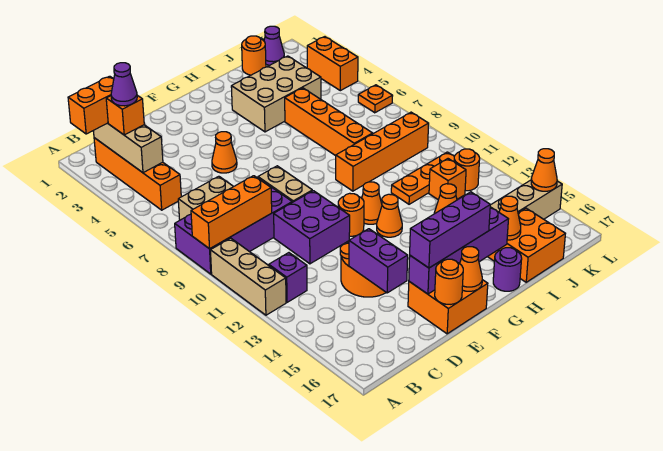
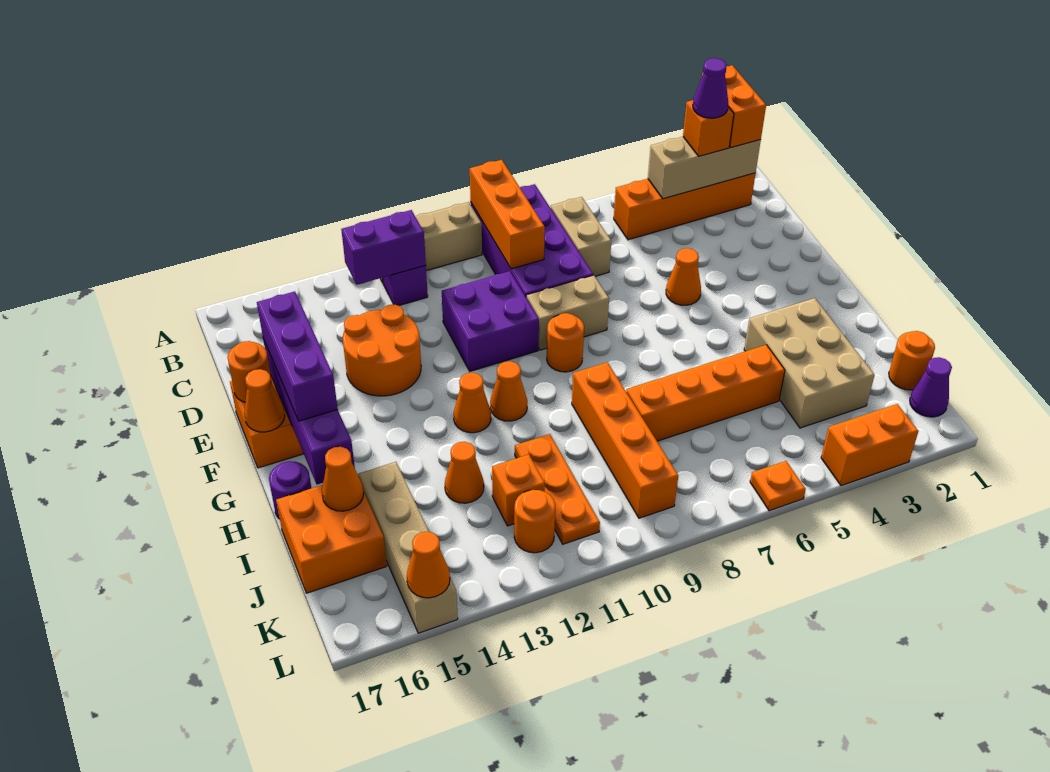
purple brick D14:D15 level 2 -> purple brick B12:B13 level 2
orange round brick F11 level 1 -> orange round brick F9 level 1

